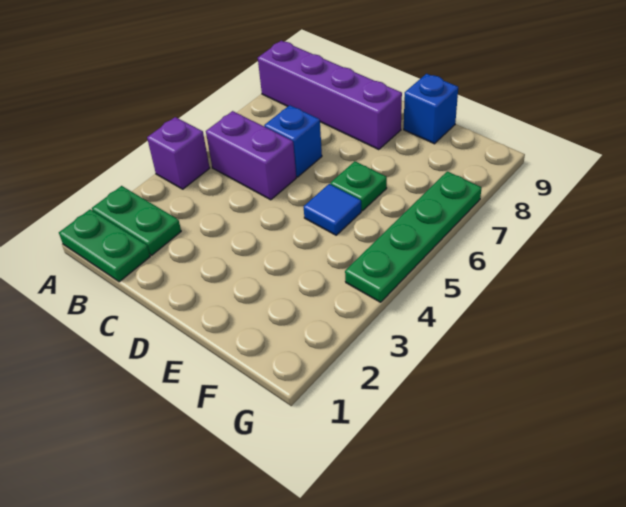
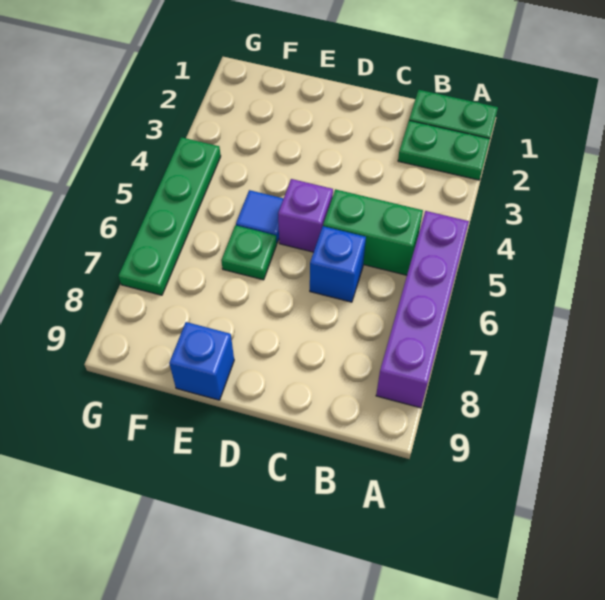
purple brick A4 level 1 -> purple brick D5 level 1
purple brick A8:D8 level 1 -> purple brick A5:A8 level 1
purple brick B5:C5 level 1 -> green brick B5:C5 level 1

